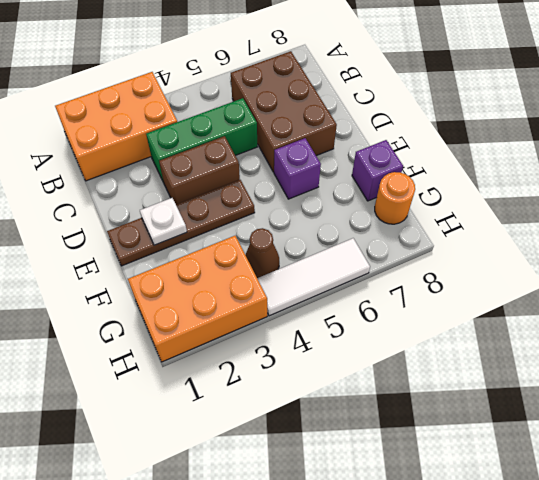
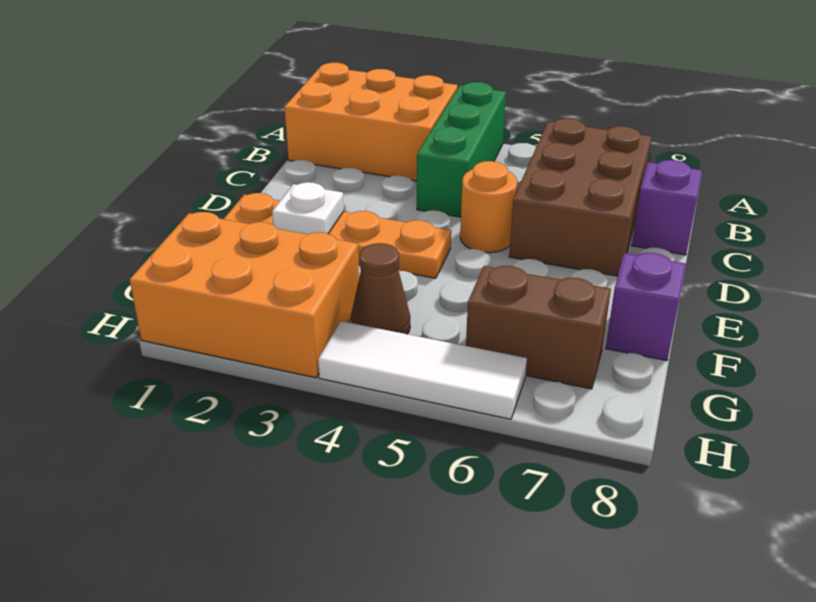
green brick C3:C5 level 1 -> green brick A4:C4 level 1
brown brick D3:D4 level 1 -> brown brick G6:G7 level 1
brown plate E1:E4 level 1 -> orange plate E1:E4 level 1
purple brick E6 level 1 -> purple brick C8 level 1
orange round brick G8 level 1 -> orange round brick D5 level 1

